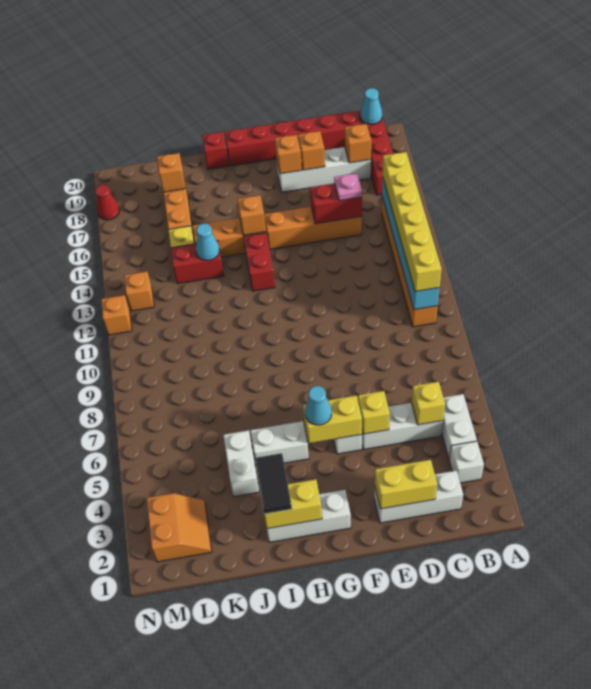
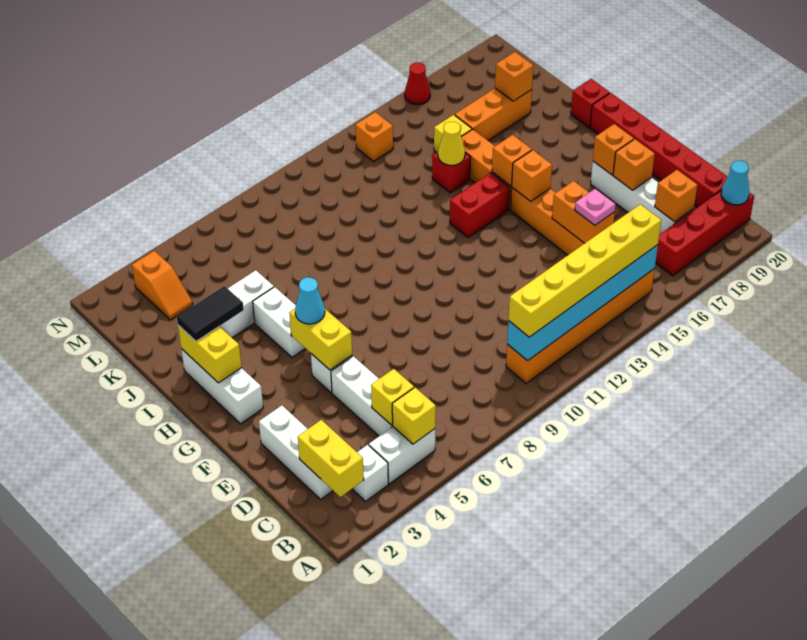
yellow brick D2:E2 level 2 -> yellow brick B2:C2 level 2
red brick D15:E15 level 2 -> orange brick D15:E15 level 2
yellow brick E5 level 2 -> yellow brick B5 level 2
red brick J14:K14 level 1 -> red brick J14 level 1
cyan cone J14 level 2 -> yellow cone J14 level 2
orange slope L2:M3 level 1 top M -> orange slope L3:M3 level 1 top M
orange brick N12 level 1 -> orange brick G15 level 2
red cone N18 level 1 -> red cone N16 level 1

